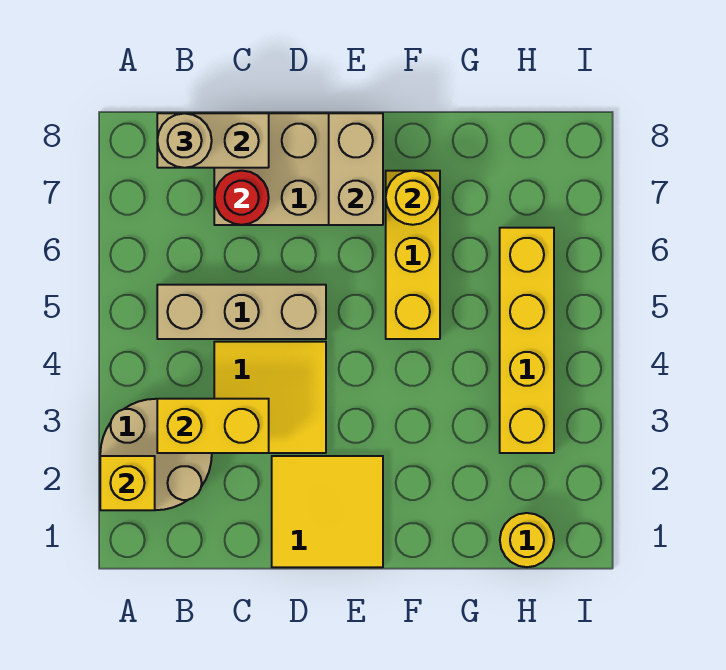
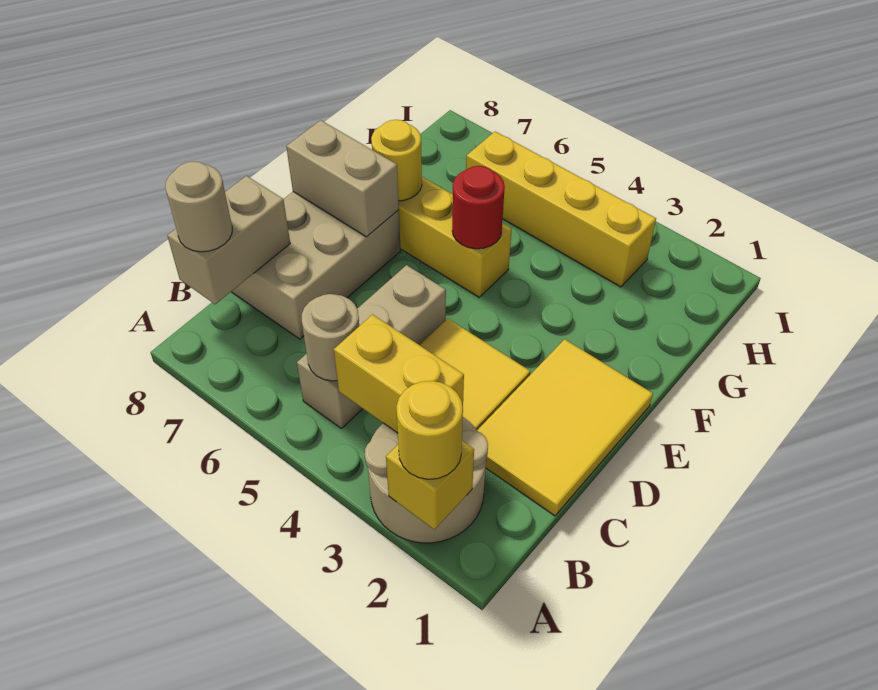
yellow brick B3:C3 level 2 -> yellow brick B3:B4 level 2
none -> tan round brick B5 level 2
red round brick C7 level 2 -> red round brick F5 level 2
yellow tile D1:E2 level 1 -> yellow tile C1:E2 level 1
yellow round brick H1 level 1 -> yellow round brick A2 level 3

